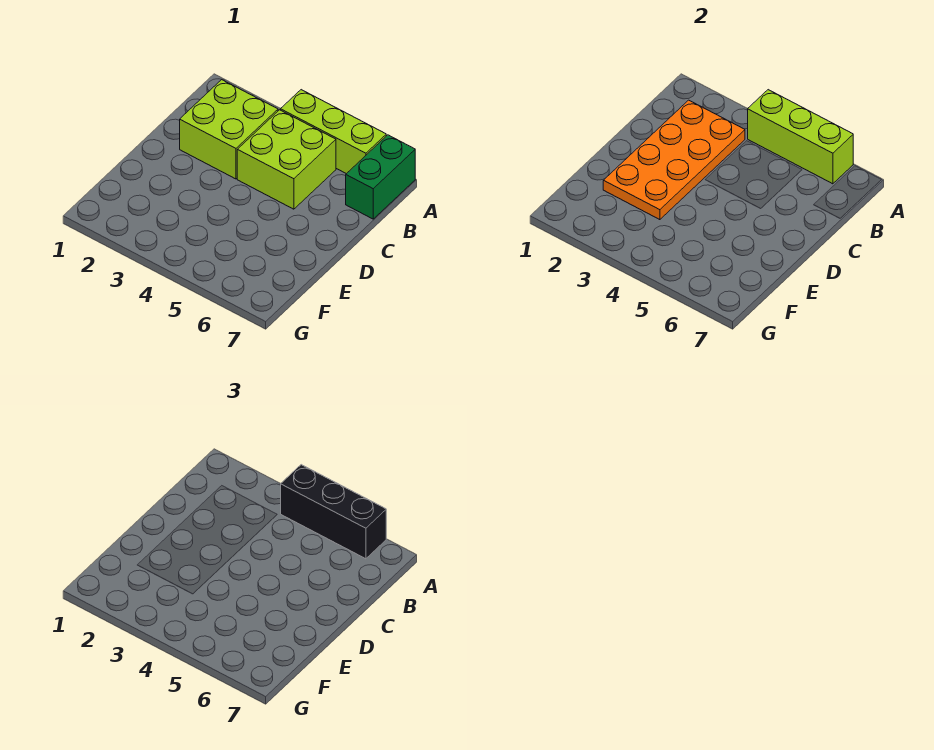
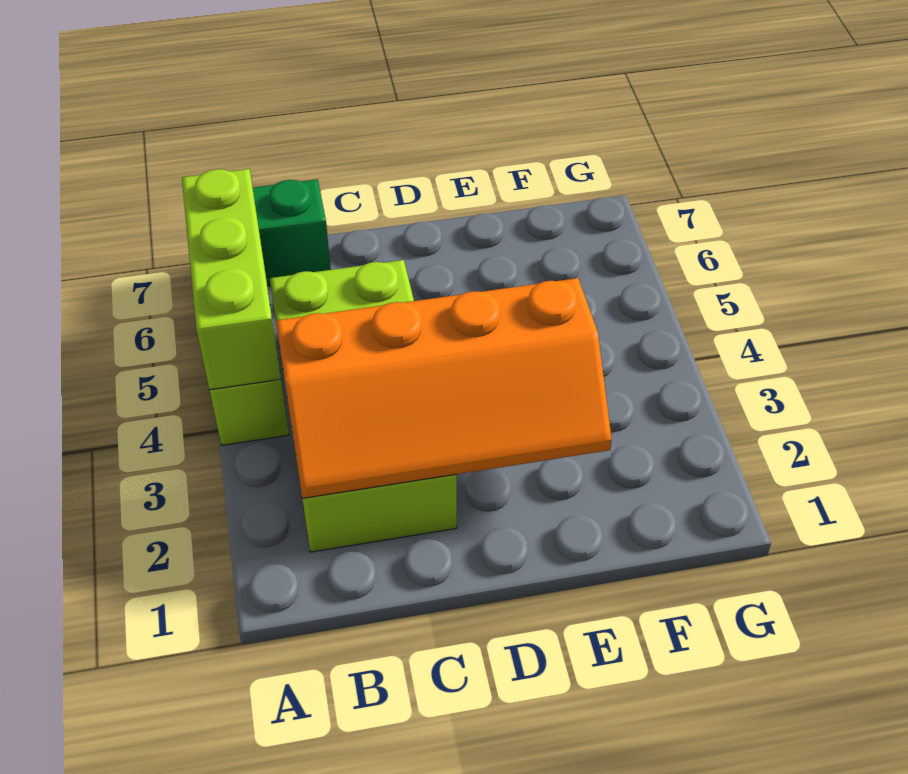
black brick A4:A6 level 3 -> none
orange plate B2:E3 level 2 -> orange slope B2:E3 level 2 top 3

